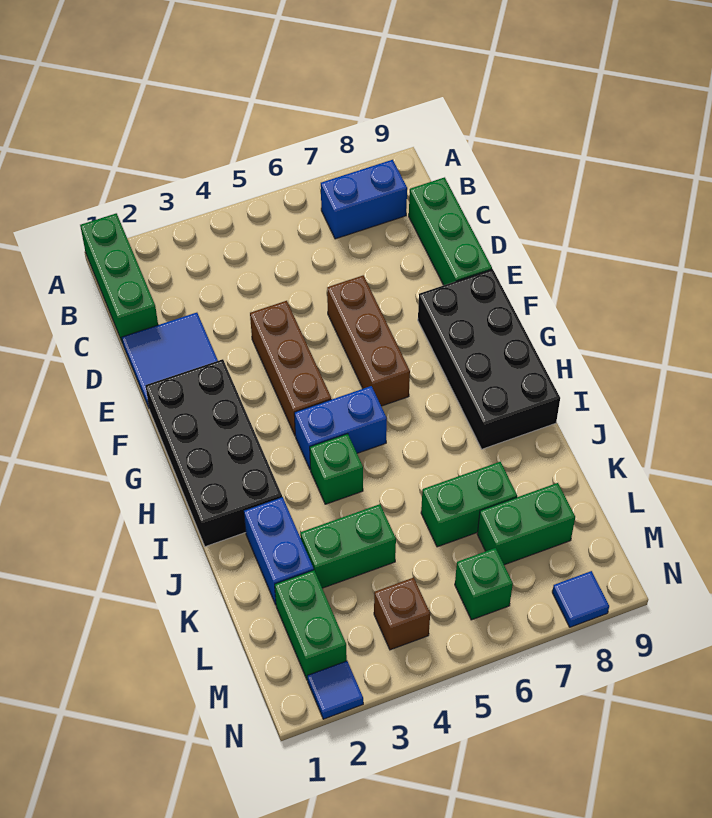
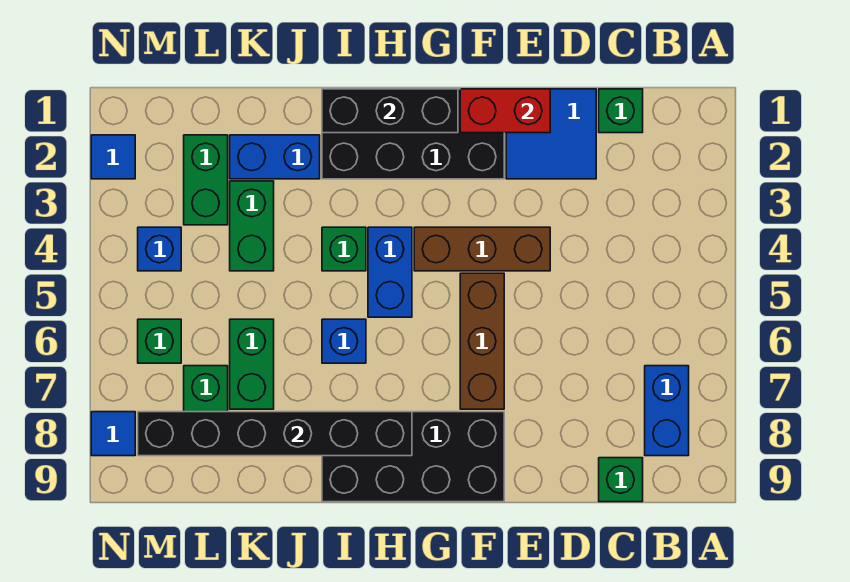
green brick A1:C1 level 1 -> green brick C1 level 1
green brick C9:E9 level 1 -> green brick C9 level 1
none -> red brick E1:F1 level 2
brown brick E6:G6 level 1 -> brown brick F5:F7 level 1
none -> black brick G1:I1 level 2
none -> black brick H8:M8 level 2
none -> blue brick I6 level 1
green brick L2:M2 level 1 -> green brick L2:L3 level 1
brown brick M4 level 1 -> blue brick M4 level 1

